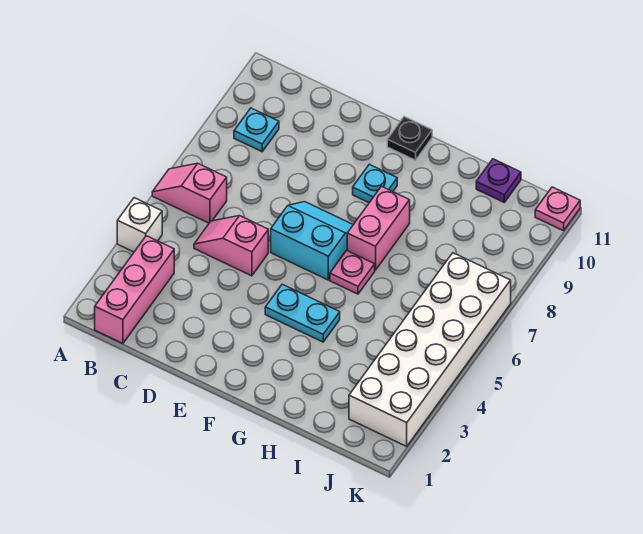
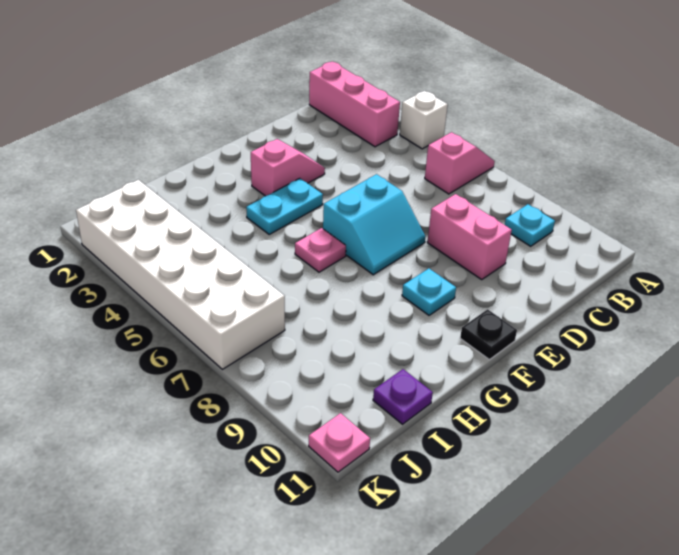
pink slope C5:D5 level 1 top D -> pink slope E3:F3 level 1 top F
pink brick G7:G8 level 1 -> pink brick D8:D9 level 1

